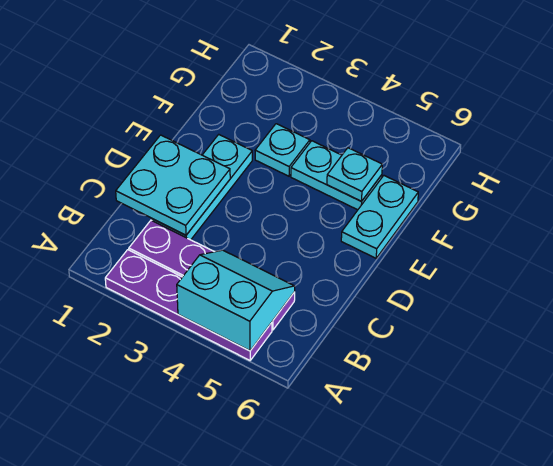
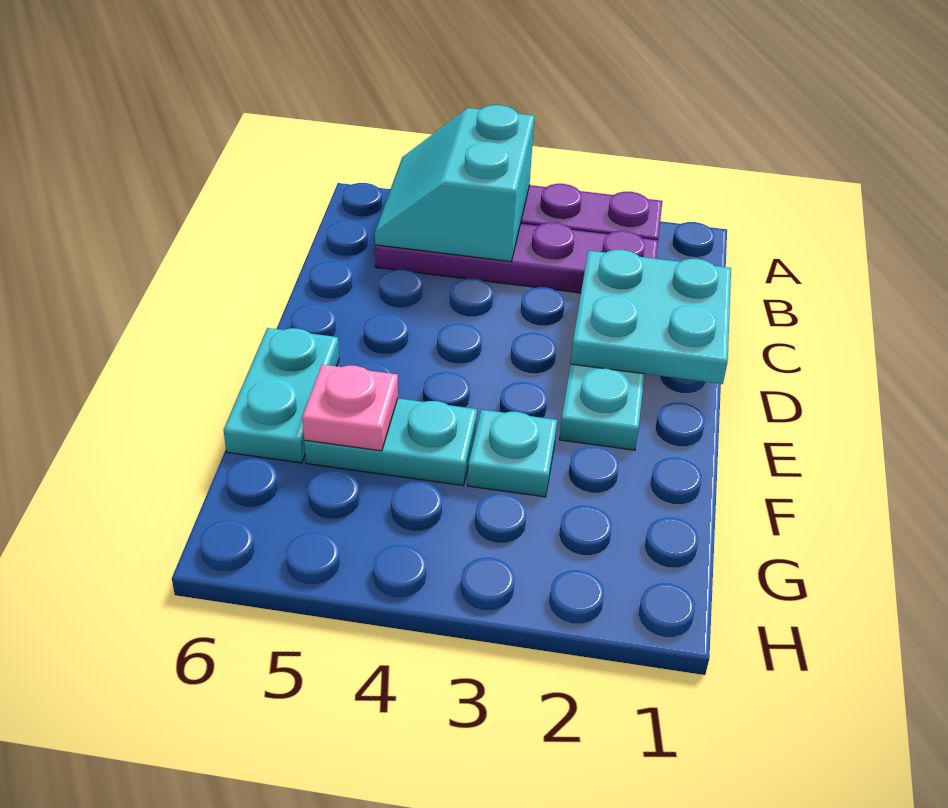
cyan slope A4:B5 level 2 top A -> cyan slope A4:B5 level 2 top 4
cyan plate F5 level 2 -> pink plate F5 level 2

